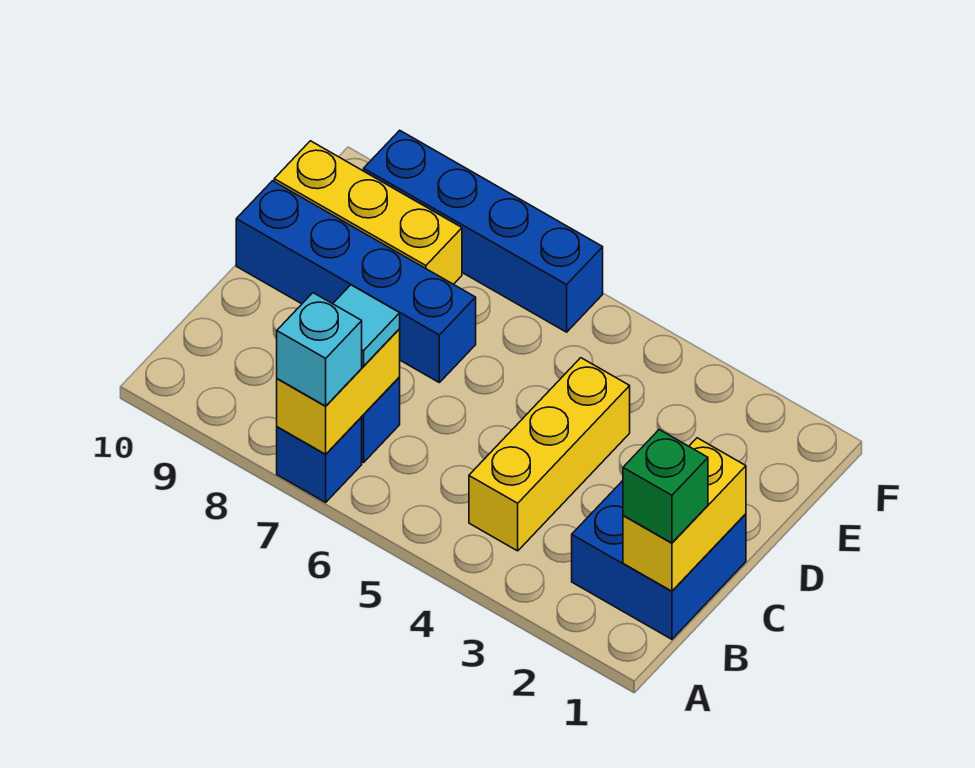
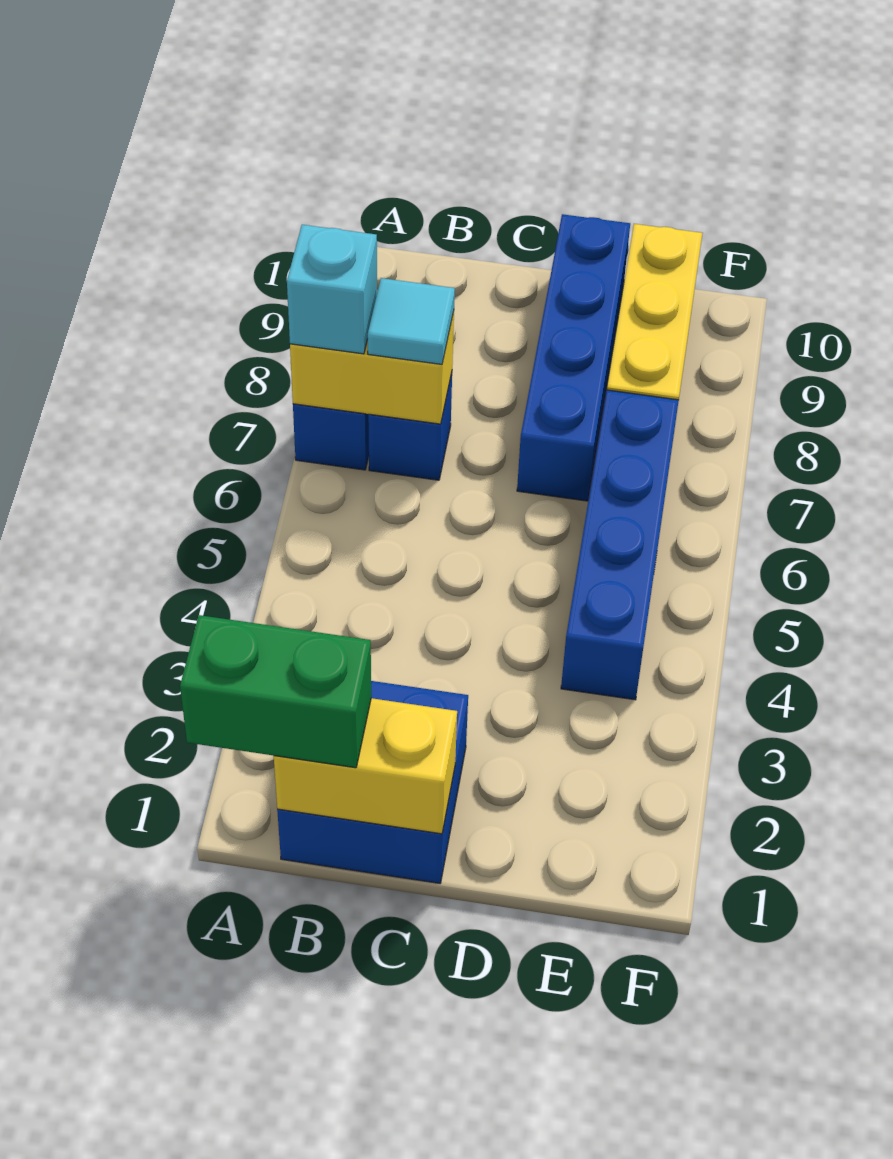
green brick B1 level 3 -> green brick A1:B1 level 3
yellow brick B4:D4 level 1 -> none
blue brick F6:F9 level 1 -> blue brick E4:E7 level 1

